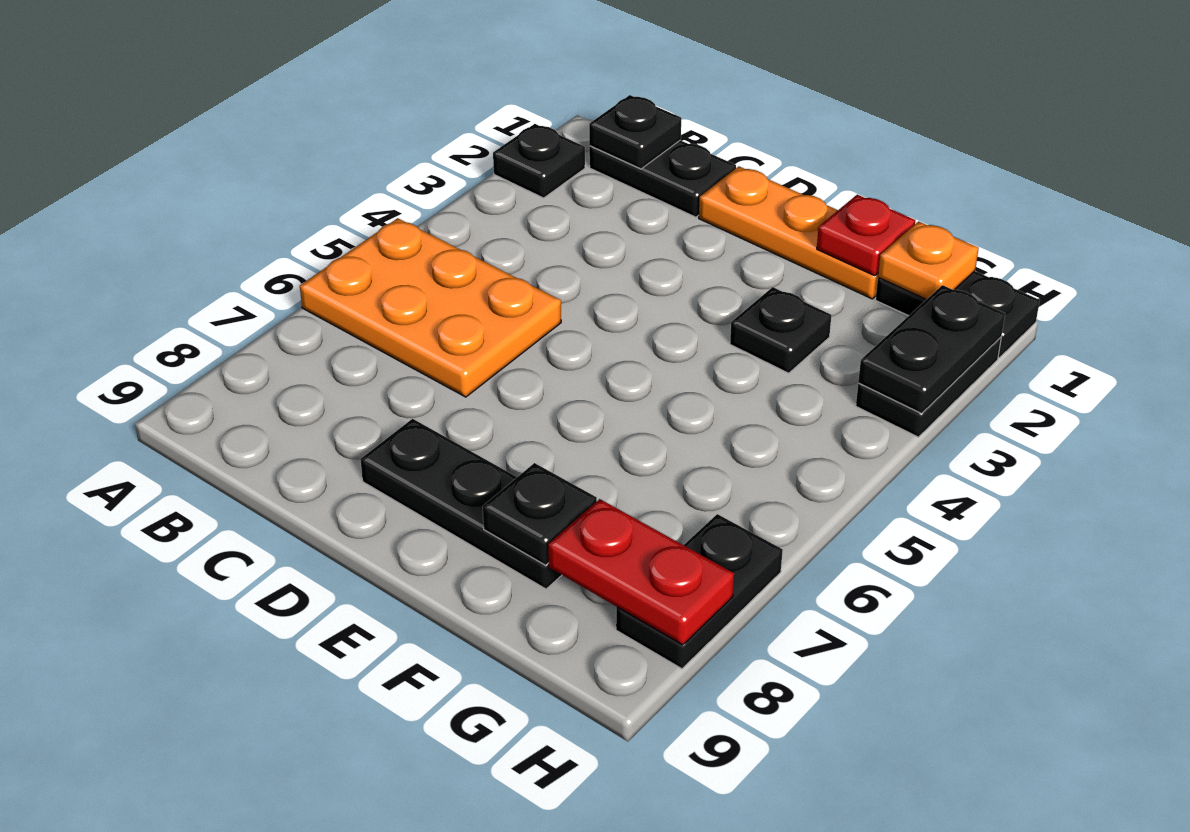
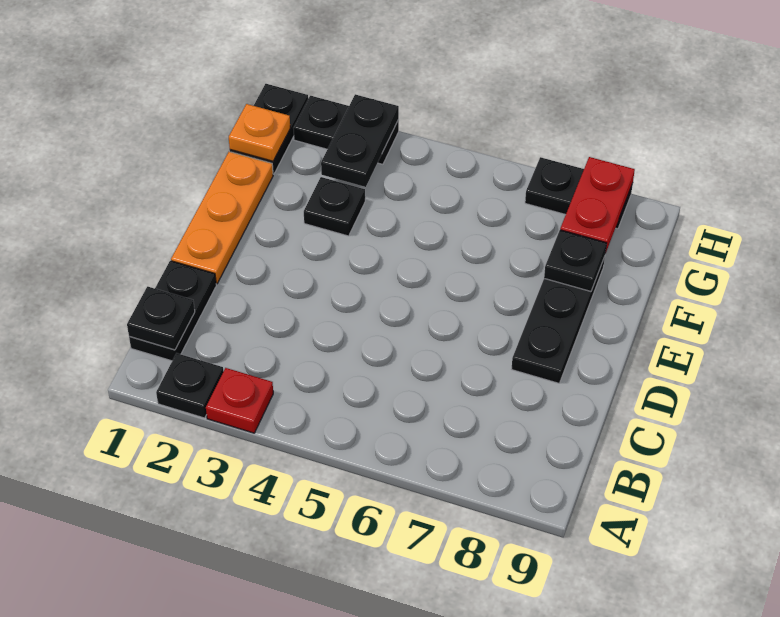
orange plate A5:C6 level 1 -> none
red plate F1 level 2 -> red plate A3 level 1
black plate H2:H3 level 2 -> black plate G3:H3 level 2

